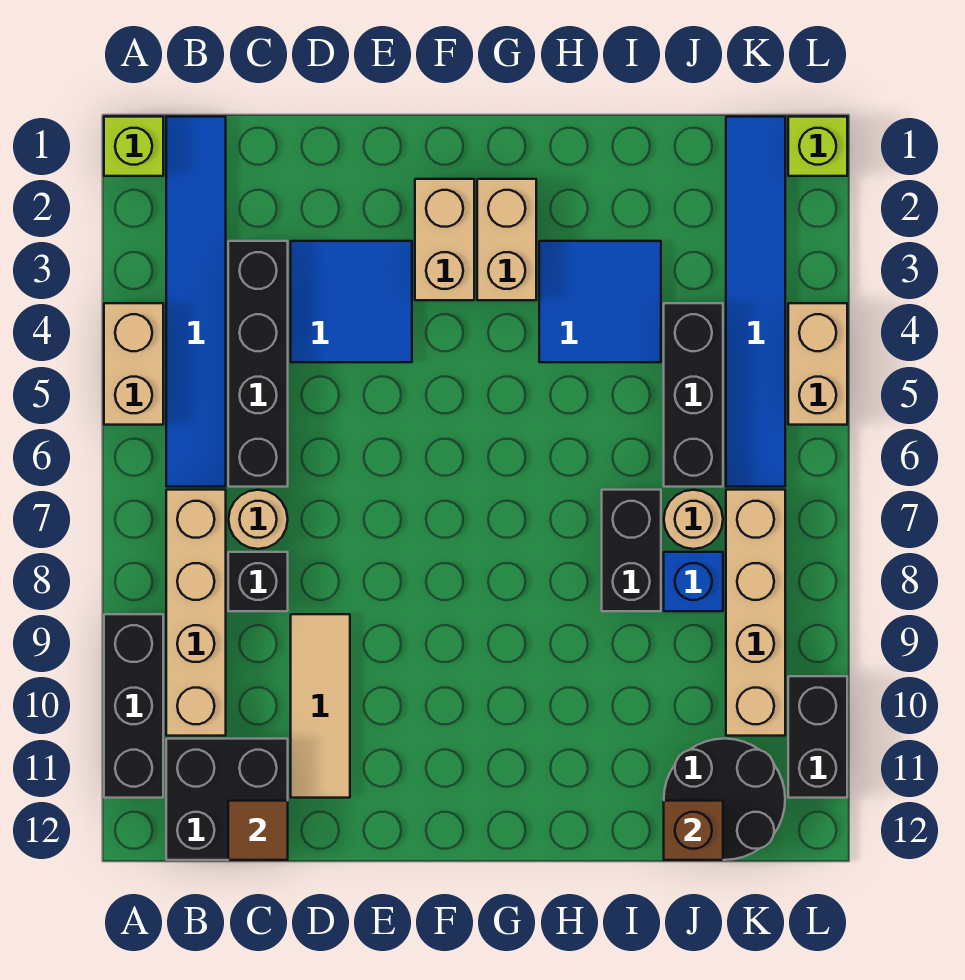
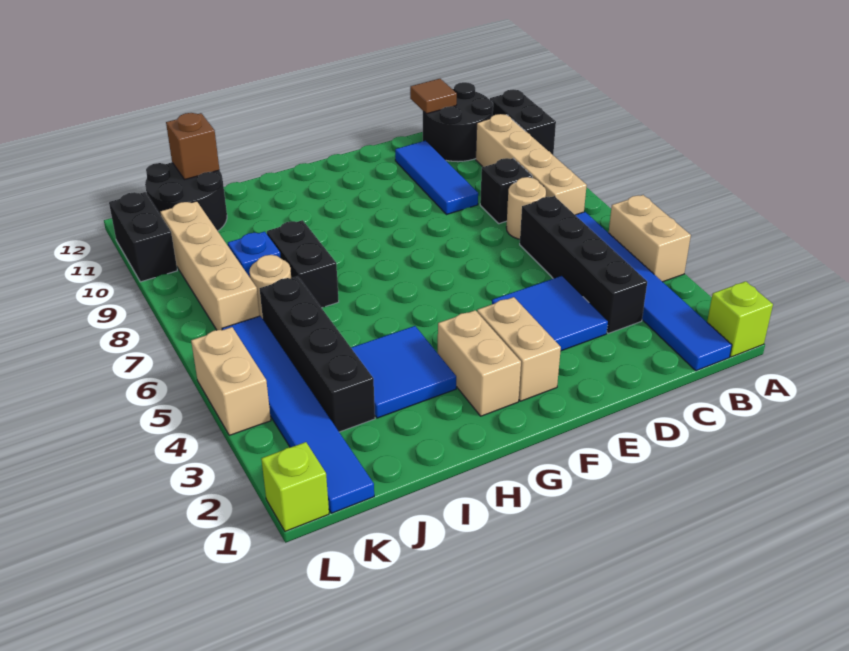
black brick A9:A11 level 1 -> black brick A10:A11 level 1
black brick B11:C12 level 1 -> black round brick B11:C12 level 1
tan tile D9:D11 level 1 -> blue tile D9:D11 level 1
black brick J4:J6 level 1 -> black brick J3:J6 level 1

